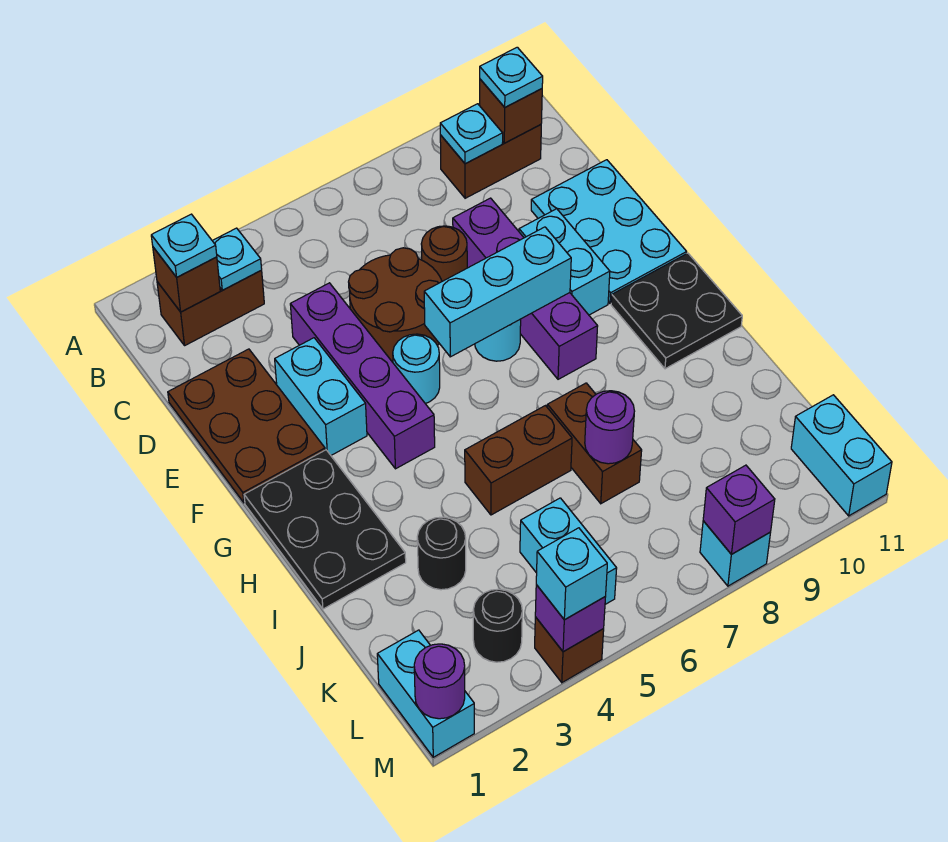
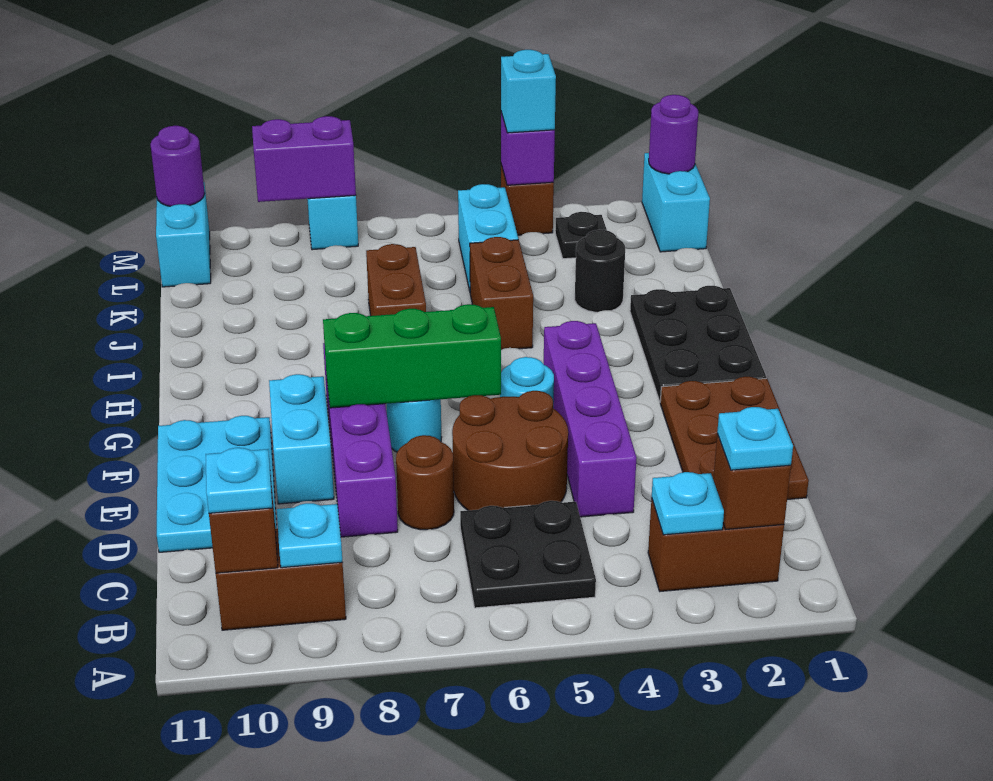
cyan brick E3:F3 level 1 -> none
cyan brick F6:F8 level 2 -> green brick F6:F8 level 2
black plate G10:H11 level 1 -> black plate B5:C6 level 1
brown brick I5:I6 level 1 -> brown brick I5:J5 level 1
purple round brick J7 level 2 -> purple round brick M11 level 2
black round brick L3 level 1 -> black plate L3 level 1
purple brick M8 level 2 -> purple brick M8:M9 level 2

